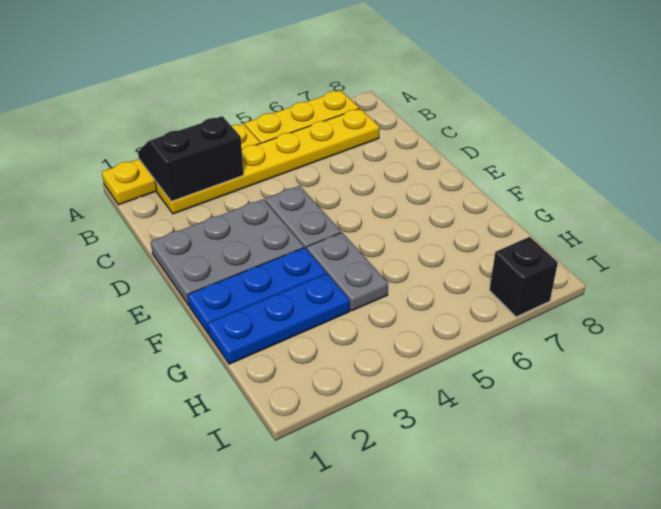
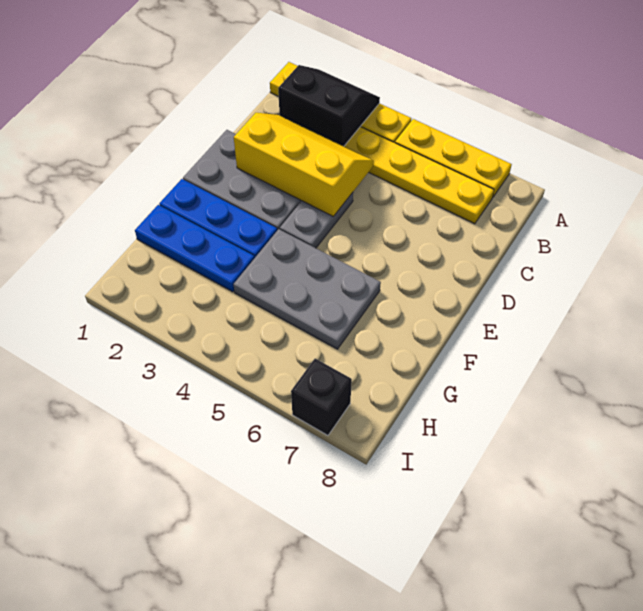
none -> yellow slope C2:D4 level 2 top D
grey plate F4:G4 level 1 -> grey plate F4:G6 level 1

